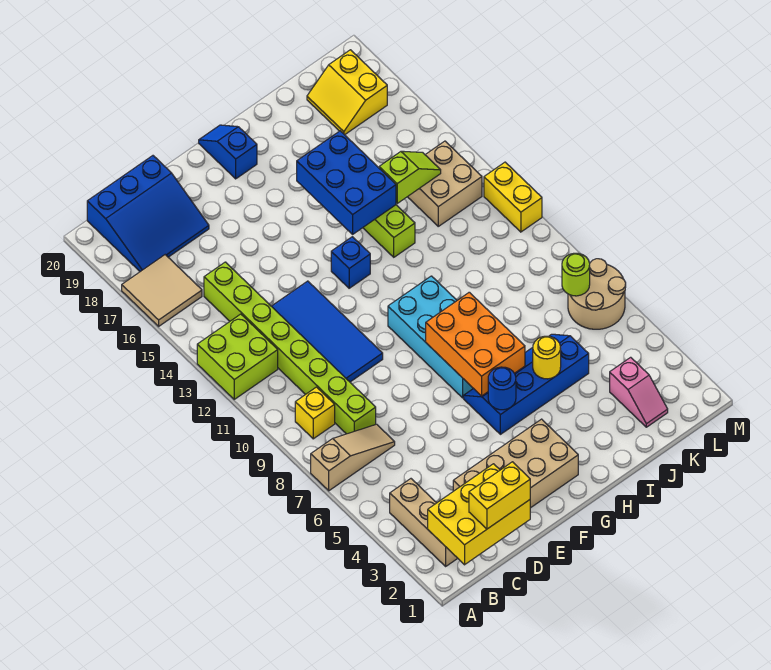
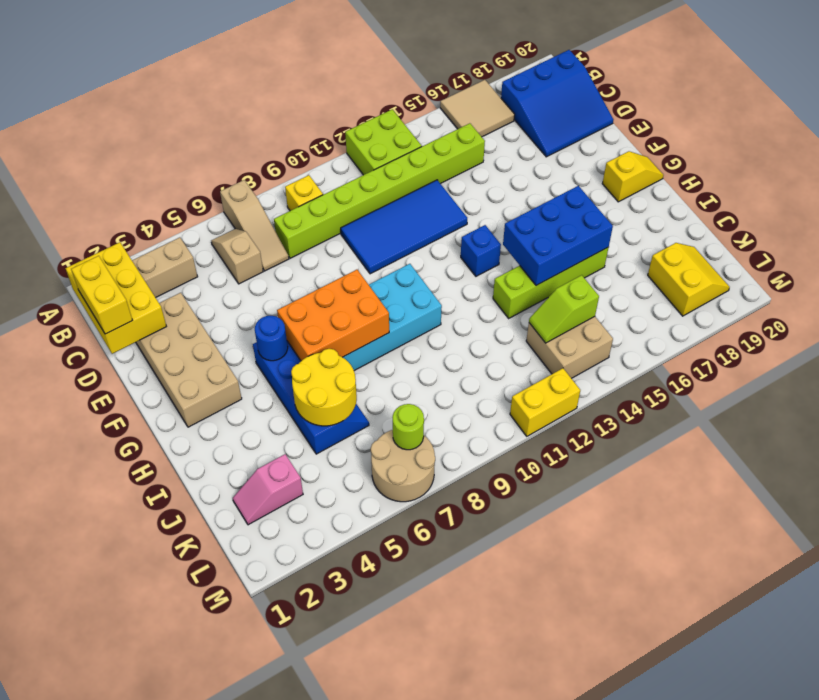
none -> tan slope B6:C6 level 1 top C
blue slope B18:D20 level 1 top 20 -> blue slope B18:D20 level 1 top B
blue slope G19:G20 level 1 top 19 -> yellow slope G19:G20 level 1 top 19
yellow round brick I5 level 2 -> yellow round brick I5:J6 level 2
lime slope J14:K14 level 2 top J -> lime slope K13:K14 level 2 top 14
yellow slope K18:L19 level 1 top L -> yellow slope K18:L19 level 1 top 18

